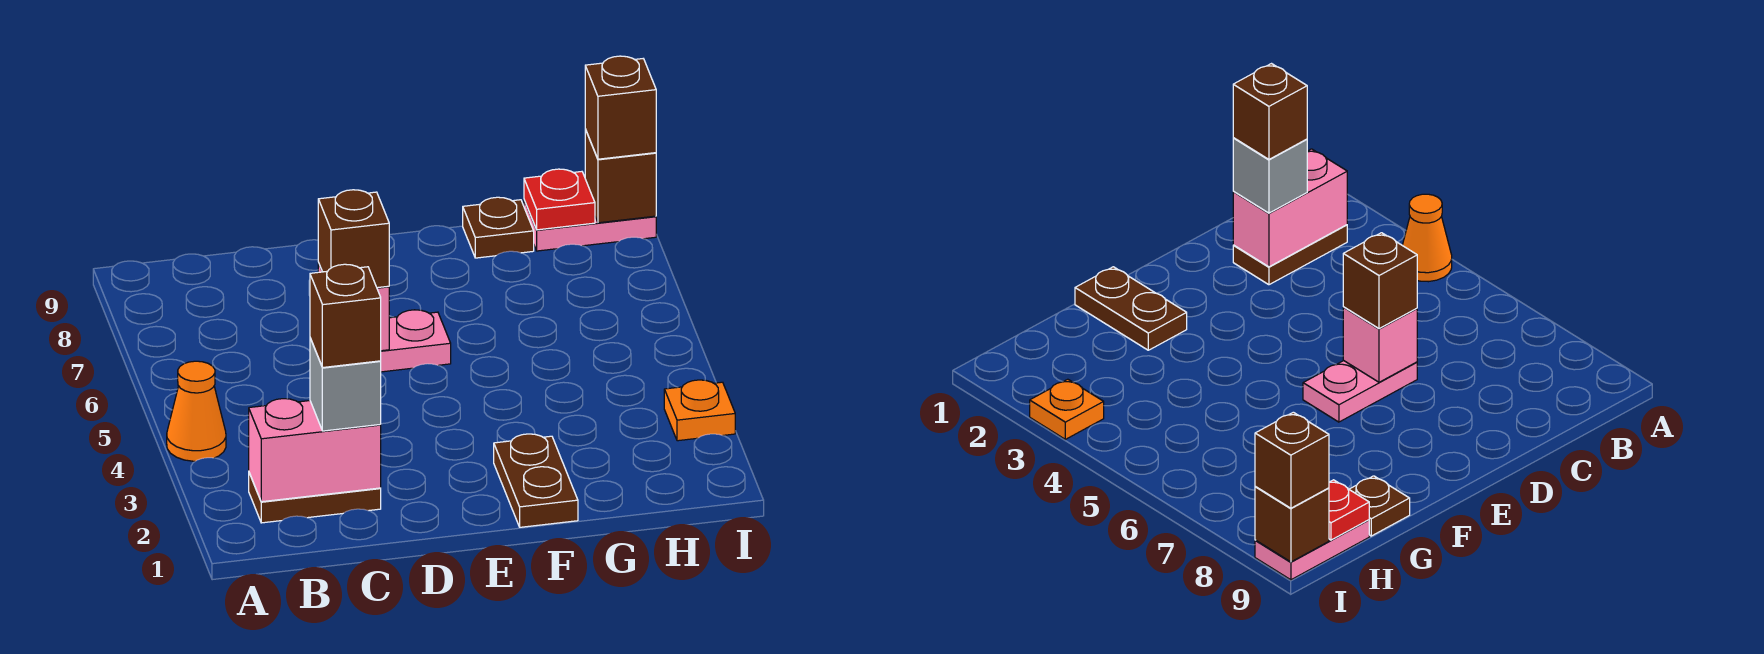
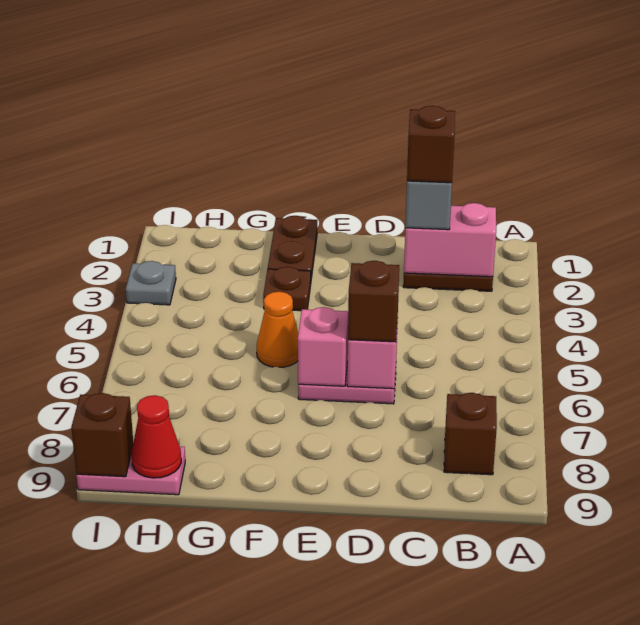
orange cone A4 level 1 -> orange cone F5 level 1
none -> pink brick E6 level 2
brown plate G9 level 1 -> brown plate F3 level 1
red plate H9 level 2 -> red cone H9 level 2
orange plate I3 level 1 -> grey plate I3 level 1
brown brick I9 level 3 -> brown brick B8 level 1

